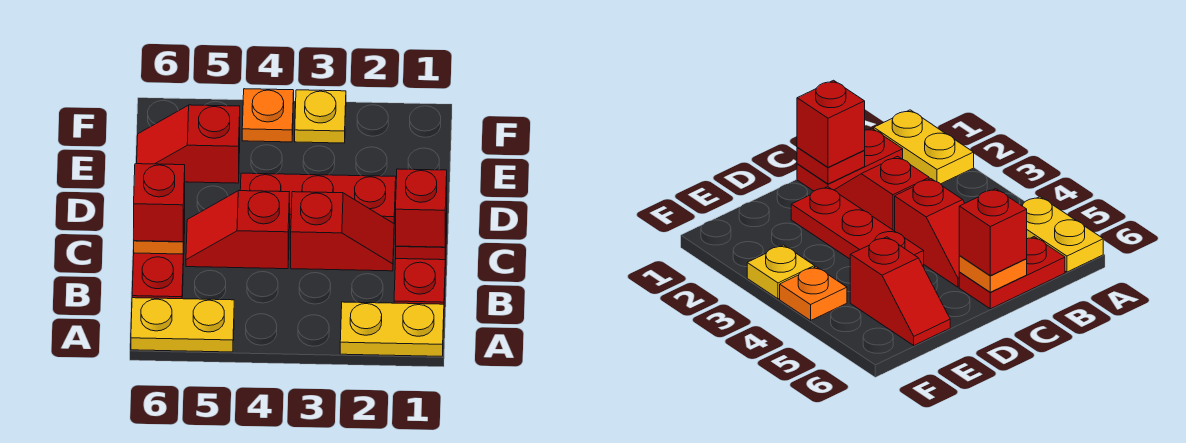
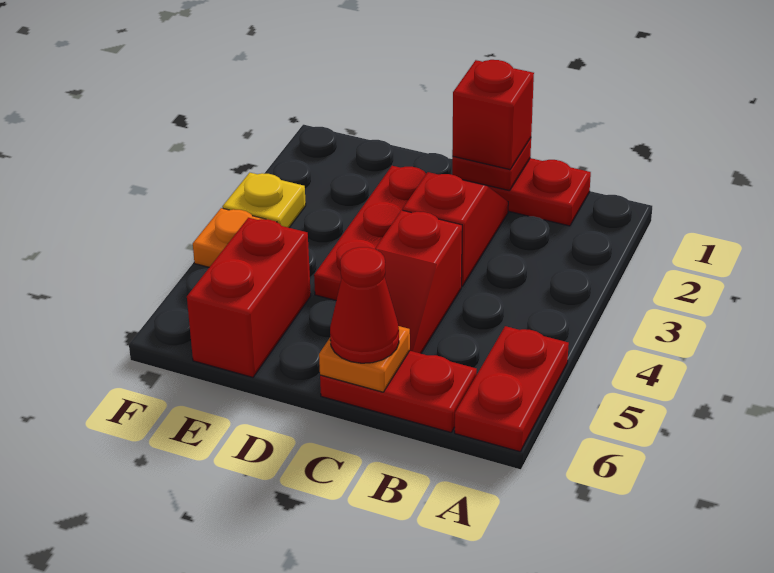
yellow plate A1:A2 level 1 -> none
yellow plate A5:A6 level 1 -> red plate A5:A6 level 1
red brick C6 level 3 -> red cone C6 level 3
red slope E5:E6 level 1 top 5 -> red brick E5:E6 level 1

